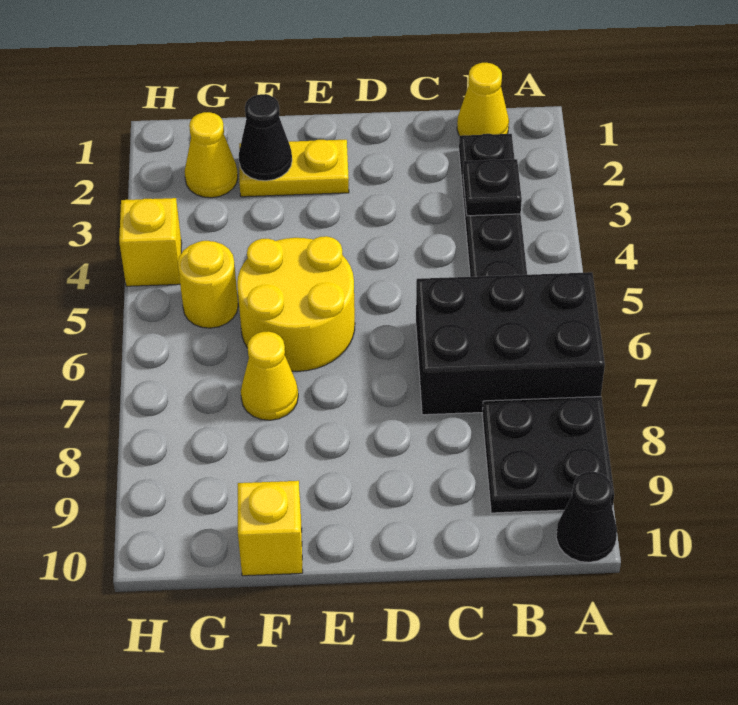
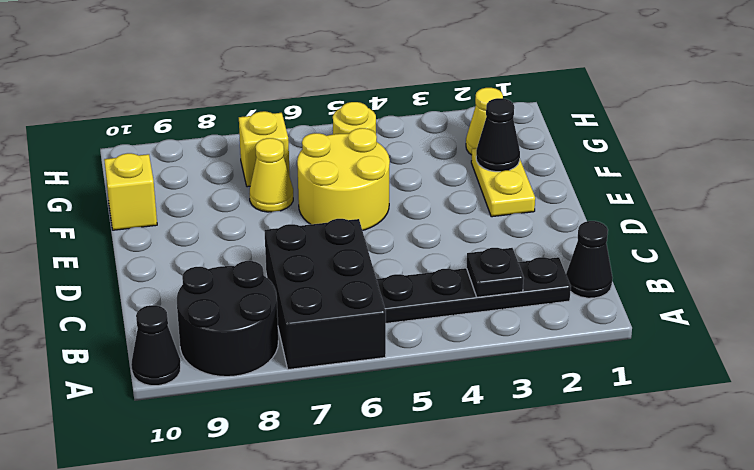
black plate A8:B9 level 1 -> black round brick A8:B9 level 1
yellow cone B1 level 1 -> black cone B1 level 1
yellow brick H4 level 1 -> yellow brick G7 level 1

